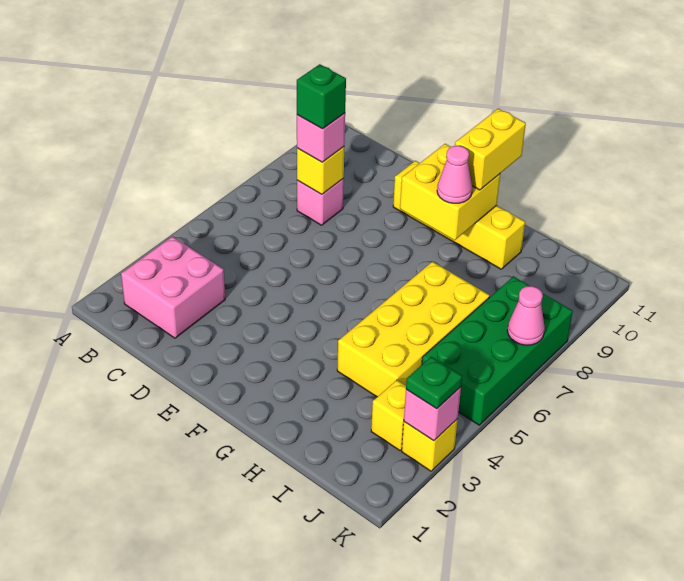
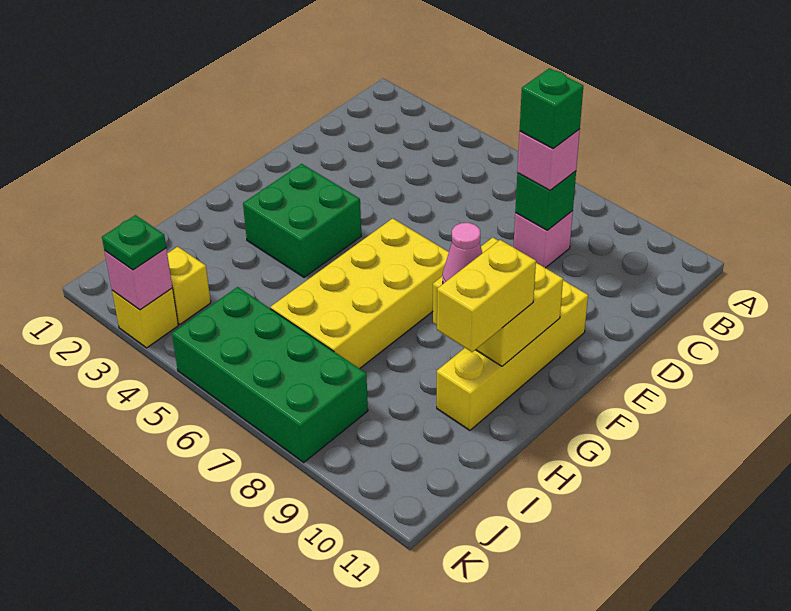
pink brick B2:C3 level 1 -> none
yellow brick C8 level 2 -> green brick C8 level 2
none -> green brick F3:G4 level 1
yellow brick G10:G11 level 3 -> yellow brick G10:H10 level 3
yellow brick H4:I7 level 1 -> yellow brick F6:I7 level 1
pink cone K7 level 2 -> none

